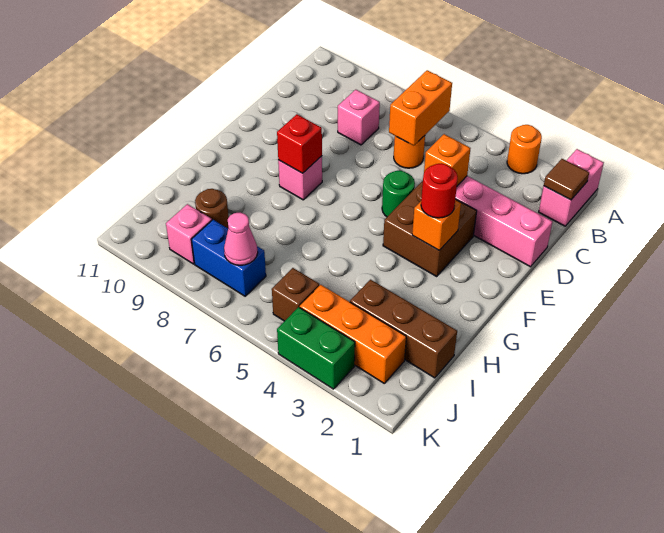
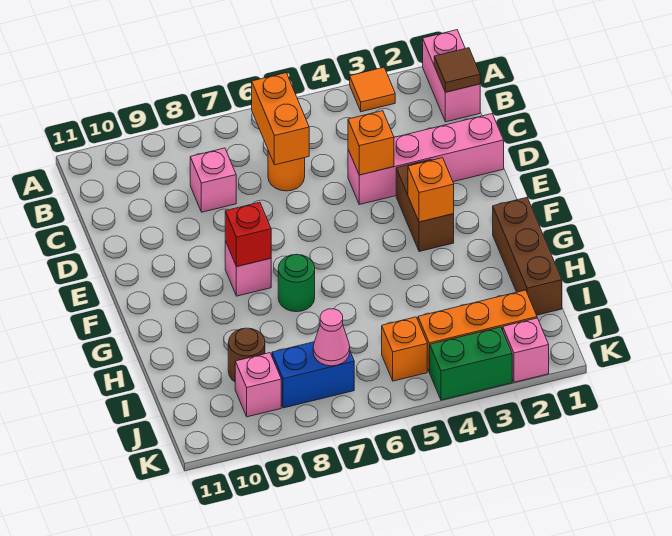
orange round brick A3 level 1 -> orange tile A3 level 1
brown brick E3:F4 level 1 -> brown brick E3:F3 level 1
green round brick E5 level 1 -> green round brick G7 level 1
red round brick F3 level 3 -> none
brown brick I1:I3 level 1 -> brown brick G1:I1 level 1
brown brick J5 level 1 -> orange brick J5 level 1
none -> pink brick K2 level 1

